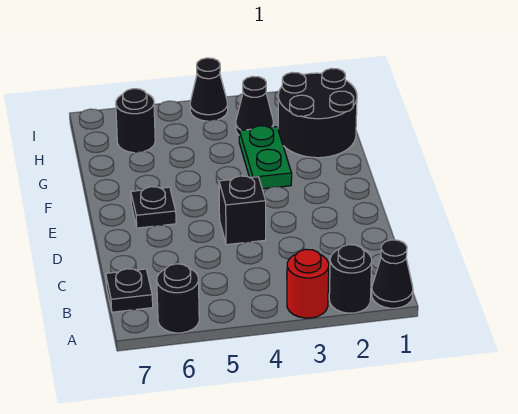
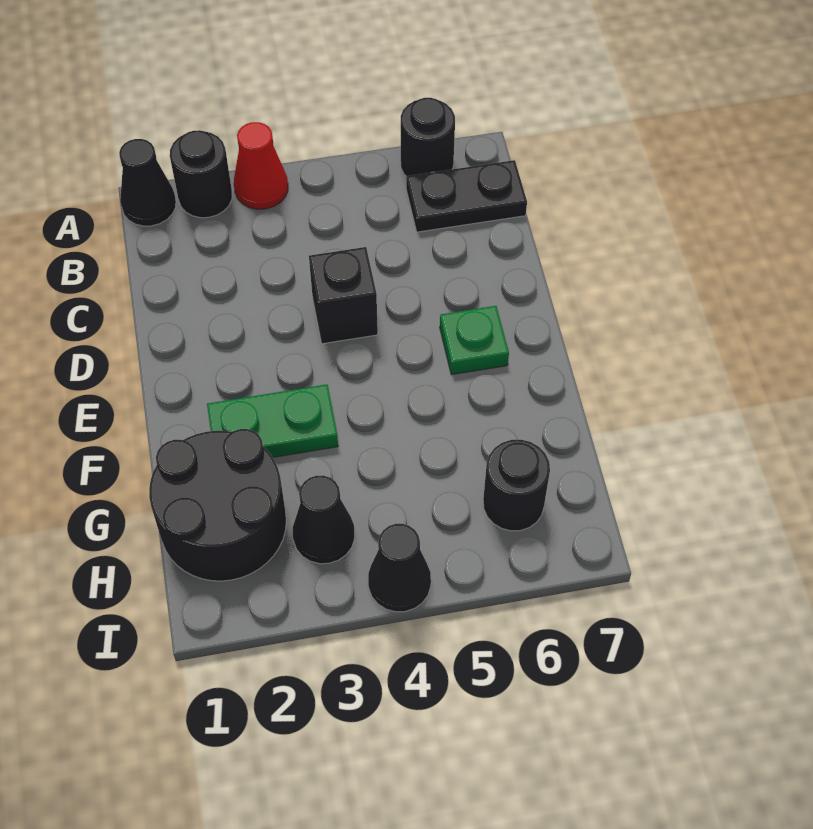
red round brick A3 level 1 -> red cone A3 level 1
black plate B7 level 1 -> black plate B6:B7 level 1
black plate E6 level 1 -> green plate E6 level 1
green plate F3:G3 level 1 -> green plate F2:F3 level 1

